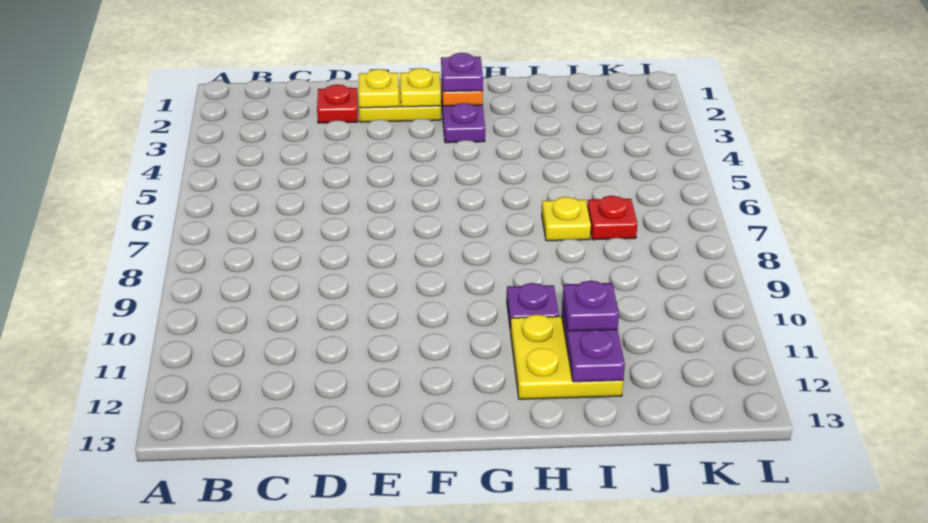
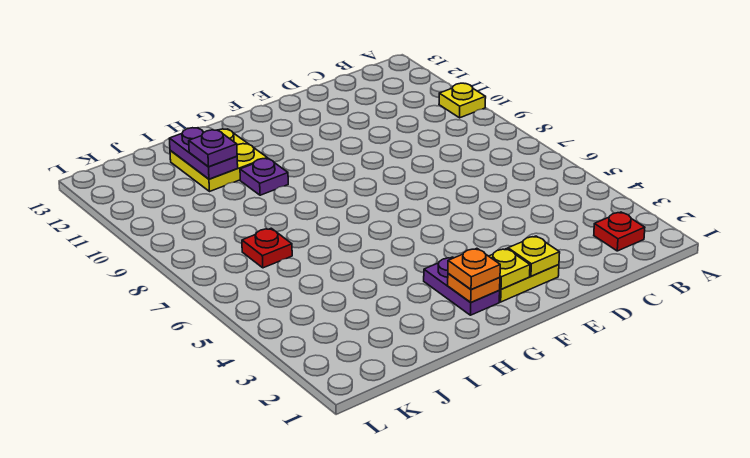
red plate D2 level 1 -> red plate B2 level 1
purple plate G2 level 3 -> orange plate G2 level 3
yellow plate I7 level 1 -> yellow plate A10 level 1

